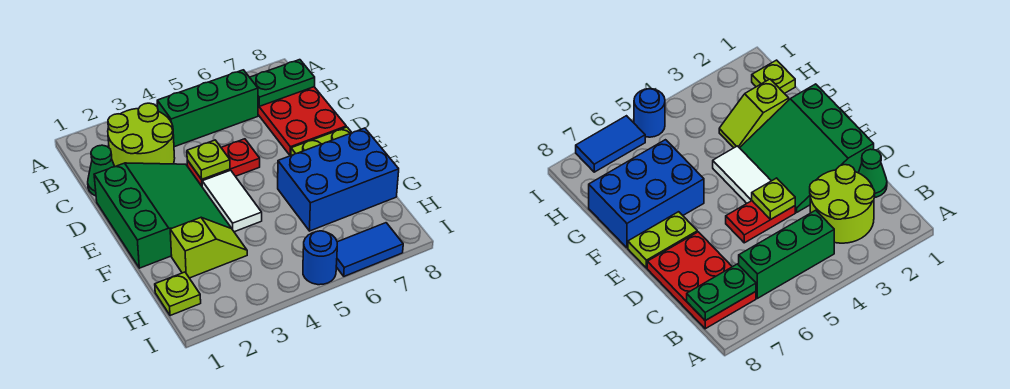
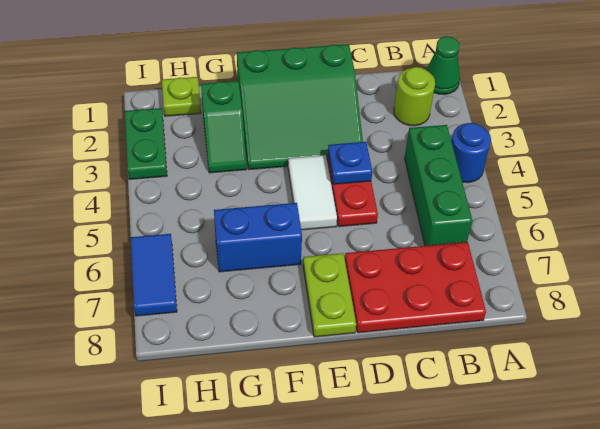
lime round brick B2:C3 level 1 -> lime round brick B2 level 1
green plate B7:B8 level 2 -> green plate I2:I3 level 1
green cone C1 level 1 -> green cone A1 level 1
lime plate D4 level 2 -> blue plate D4 level 2
white tile E4:F4 level 1 -> white tile E4:E5 level 1
blue brick F6:G8 level 1 -> blue brick F6:G6 level 1
lime slope G2:G3 level 1 top 2 -> green slope G2:G3 level 1 top 2
blue round brick I5 level 1 -> blue round brick A4 level 1

